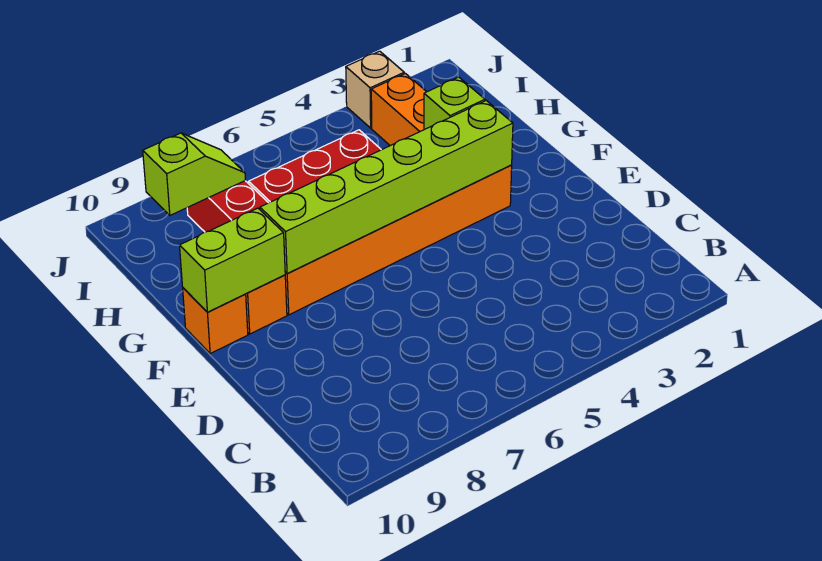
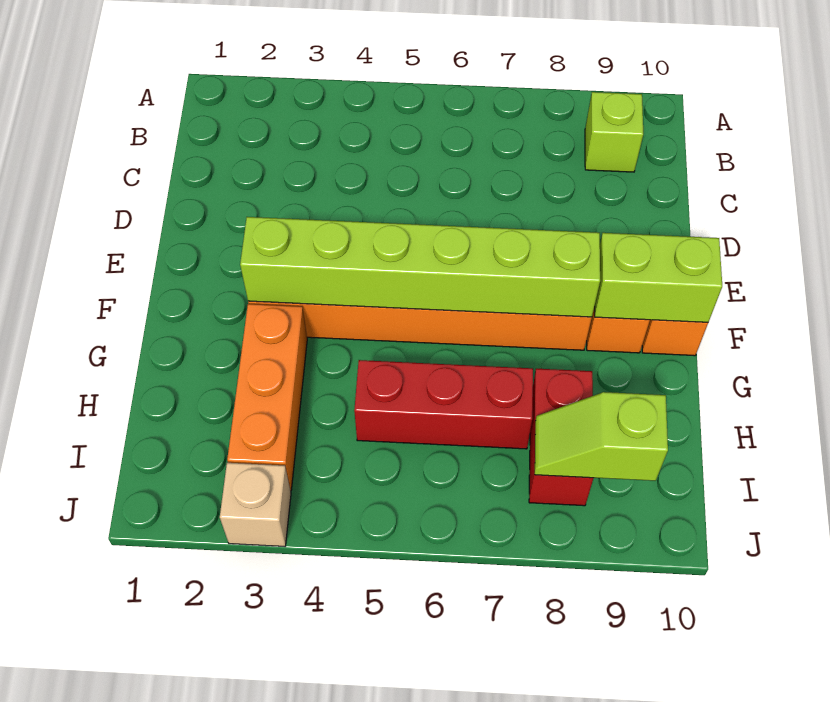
lime brick G3 level 2 -> lime brick B9 level 1

